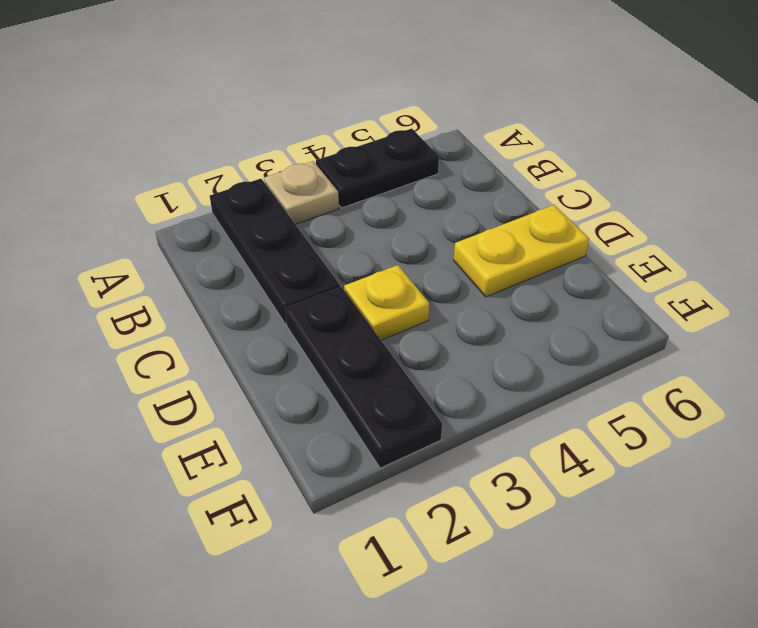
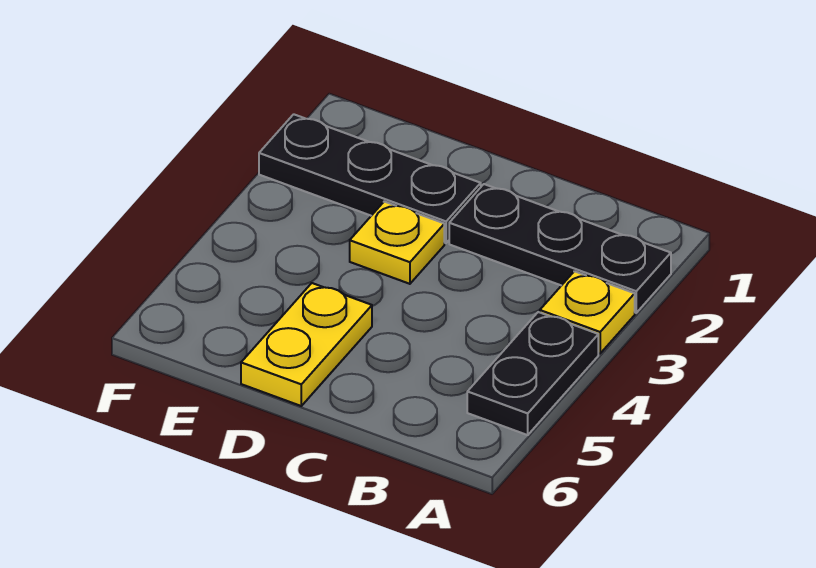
tan plate A3 level 1 -> yellow plate A3 level 1

